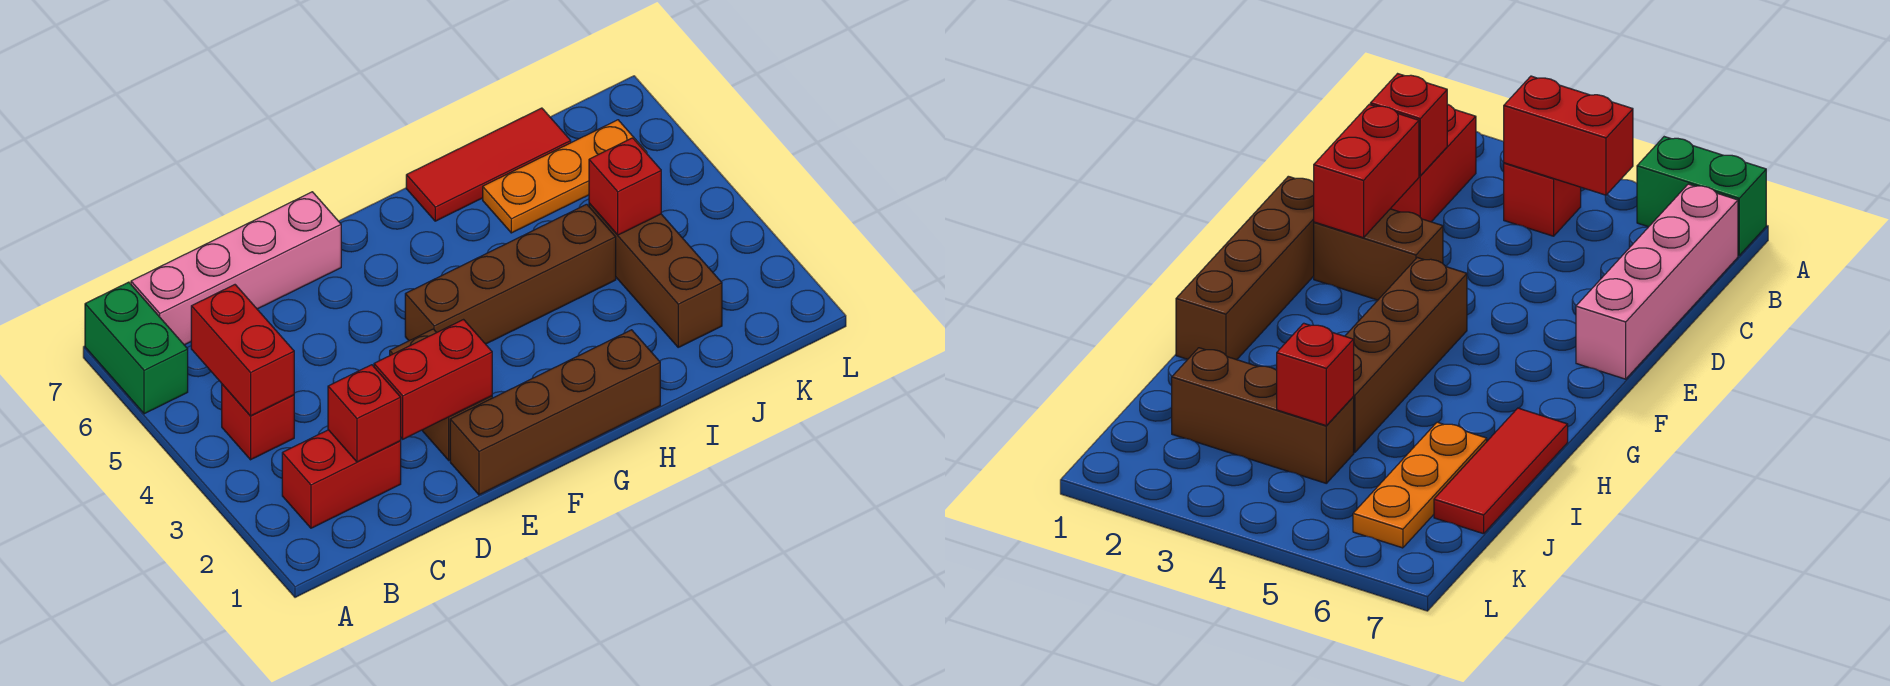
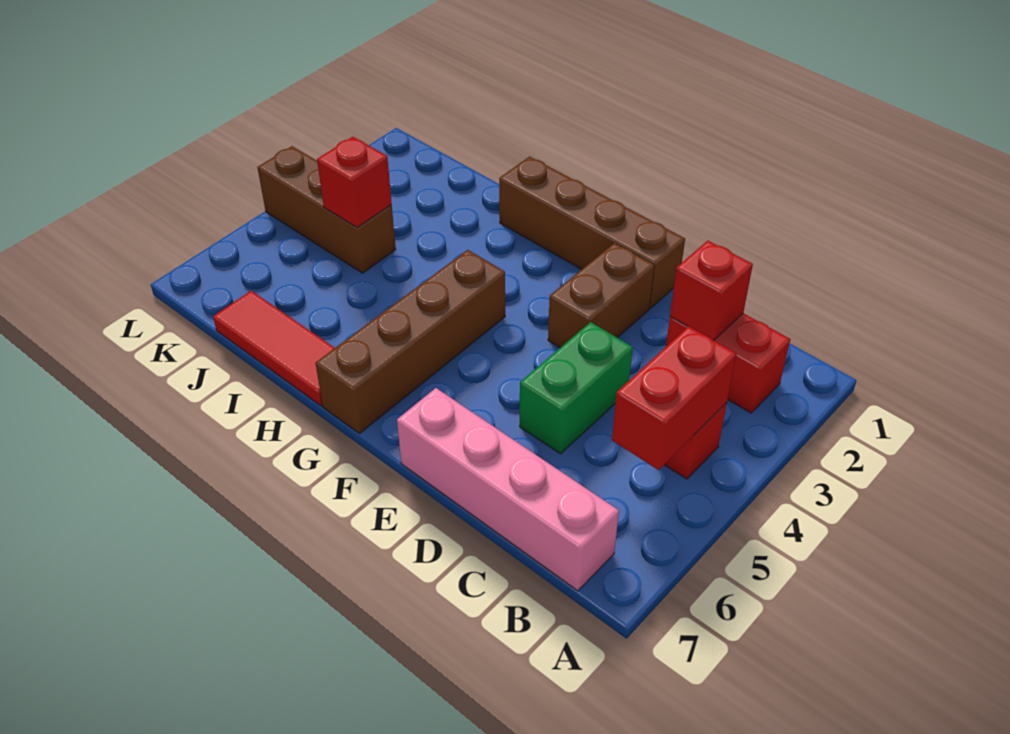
green brick A6:A7 level 1 -> green brick D4:D5 level 1
red brick D2:E2 level 2 -> none
brown brick F4:I4 level 1 -> brown brick G4:G7 level 1
orange plate I6:K6 level 1 -> none
brown brick J2:J4 level 1 -> brown brick J4:L4 level 1

